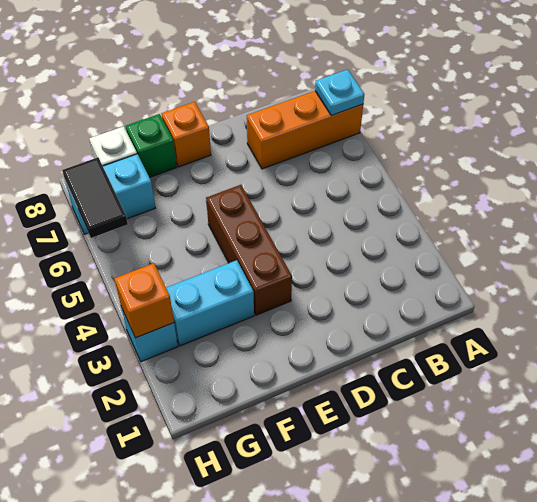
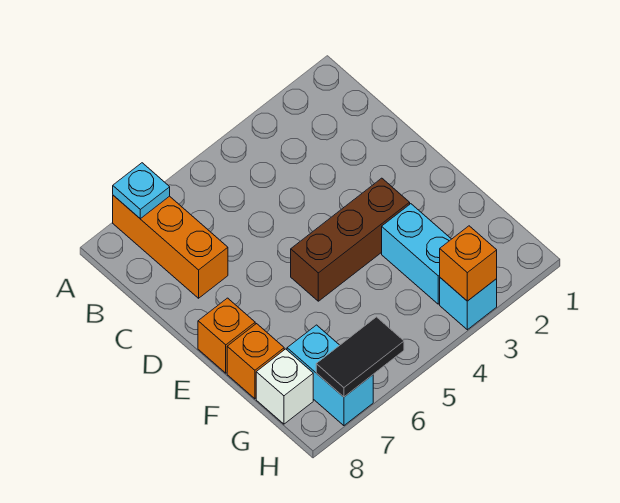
green brick F8 level 1 -> orange brick F8 level 1

